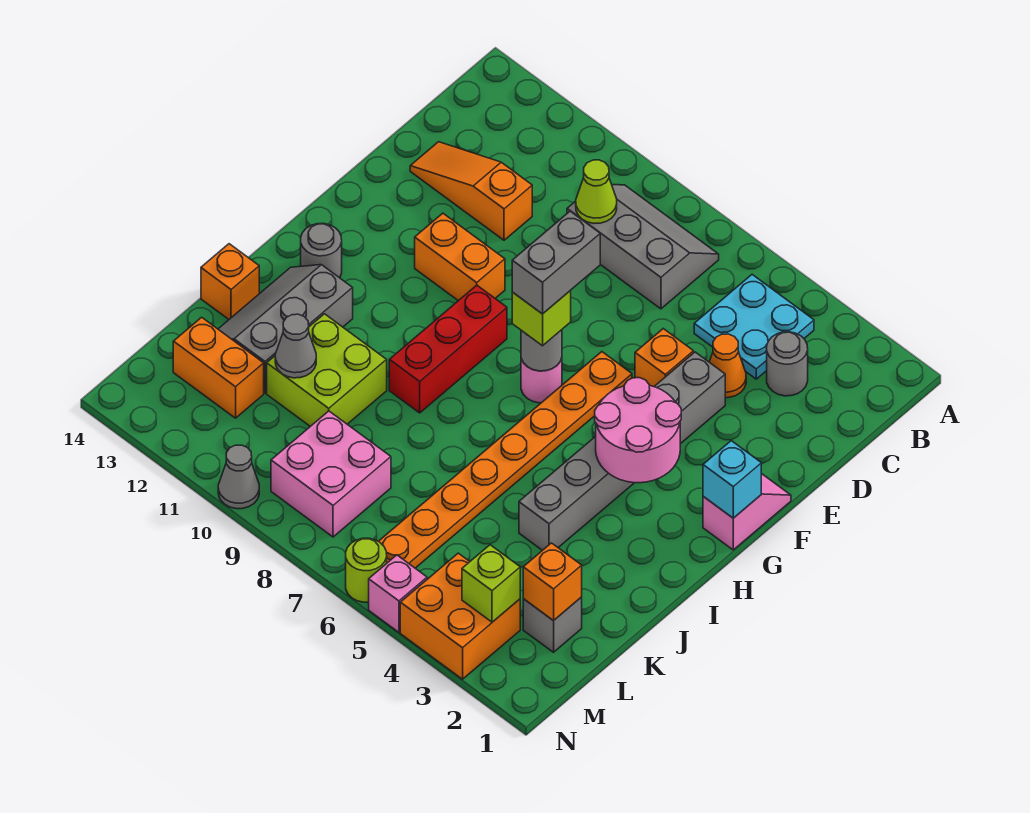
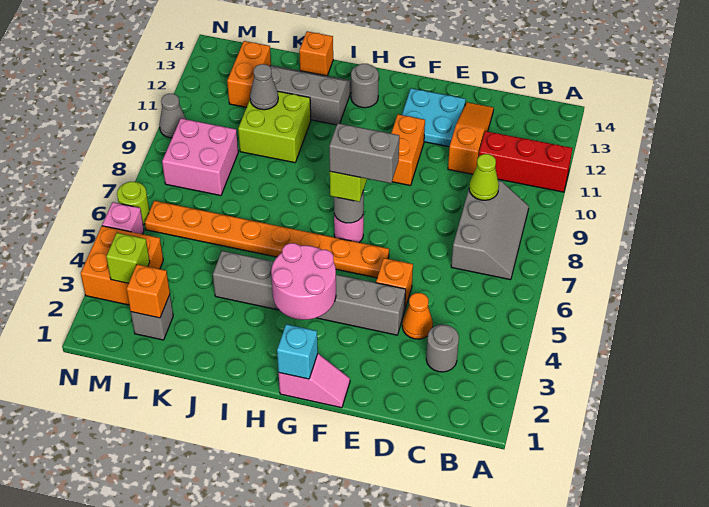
cyan plate B4:C5 level 1 -> cyan plate E12:F13 level 1
red brick G9:I9 level 1 -> red brick A11:C11 level 1

